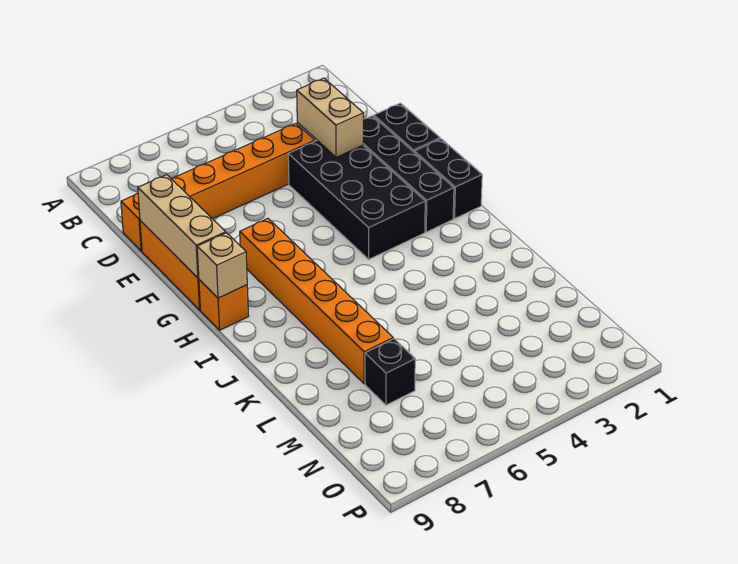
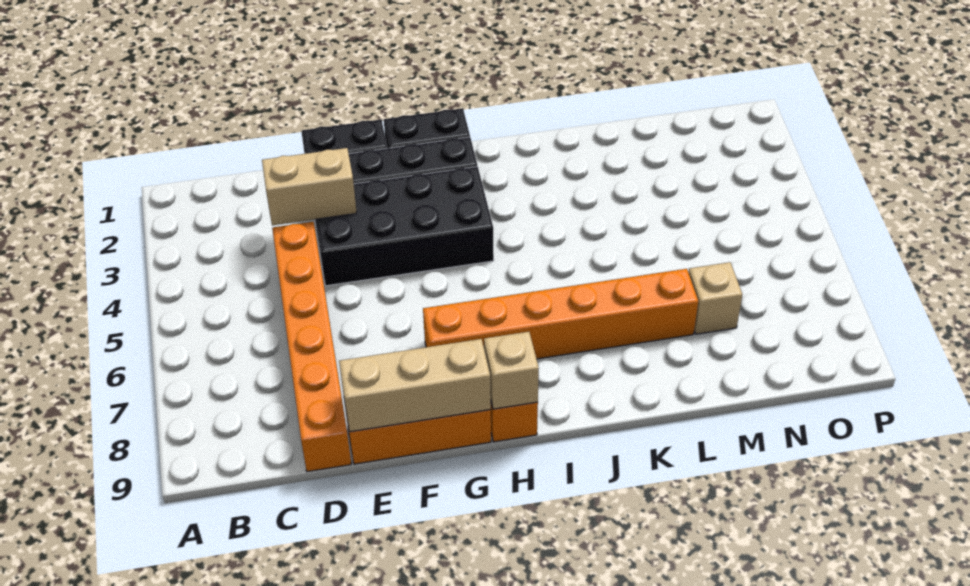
black brick M7 level 1 -> tan brick M7 level 1

